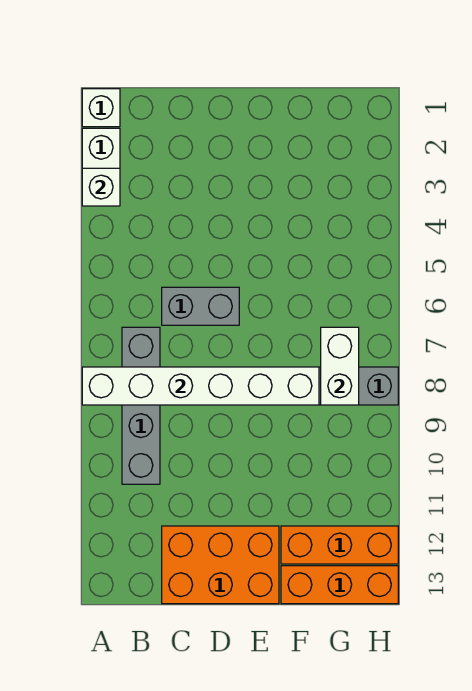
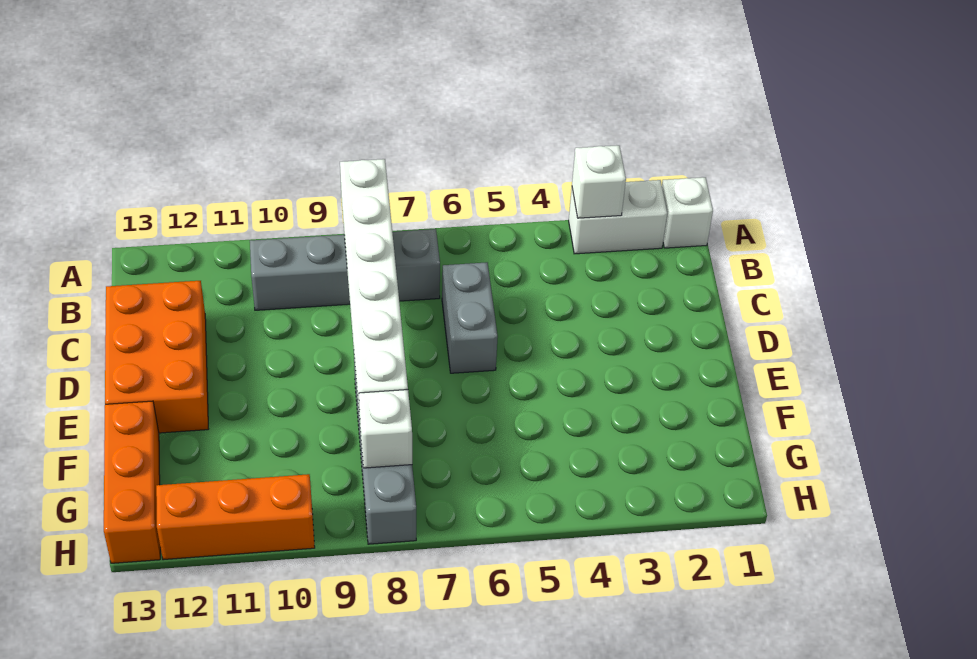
orange brick F12:H12 level 1 -> orange brick H10:H12 level 1
white brick G7:G8 level 2 -> white brick G8 level 2

